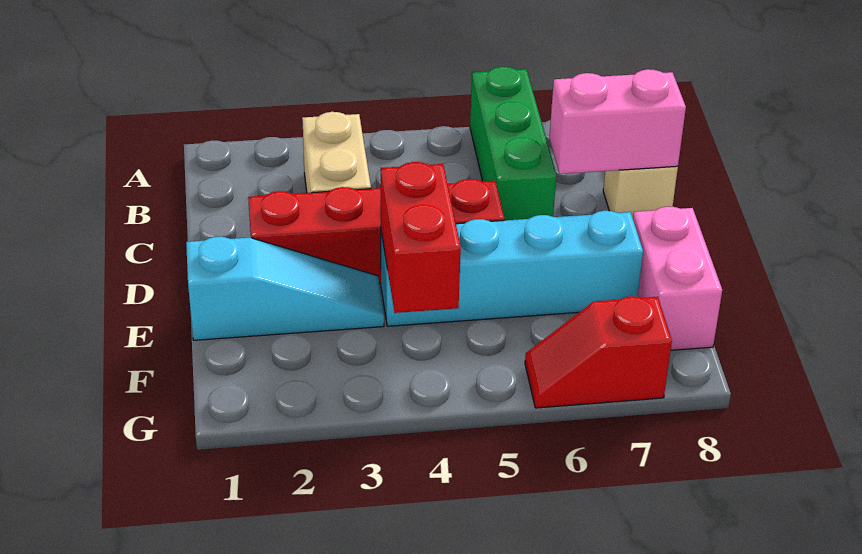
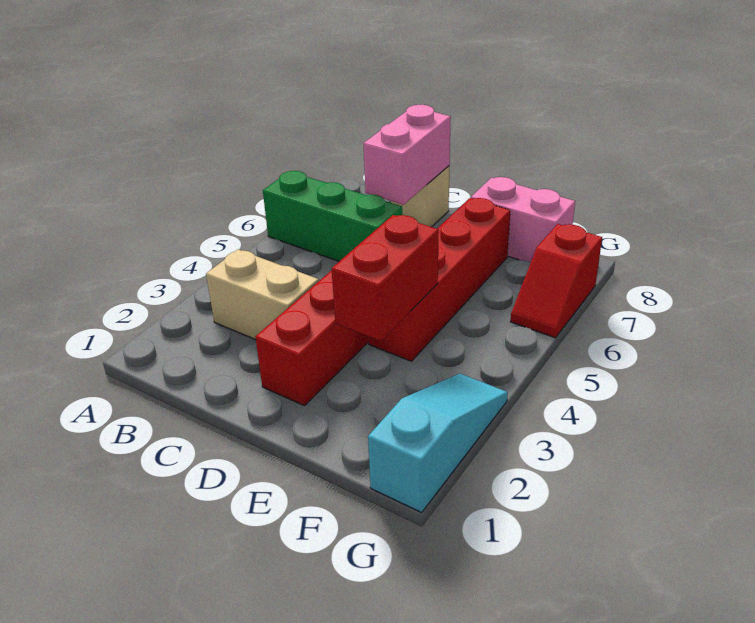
cyan slope E1:E3 level 1 top 1 -> cyan slope G1:G3 level 1 top 1
cyan brick E4:E7 level 1 -> red brick E4:E7 level 1
red brick E4:F4 level 2 -> red brick E3:E4 level 2

